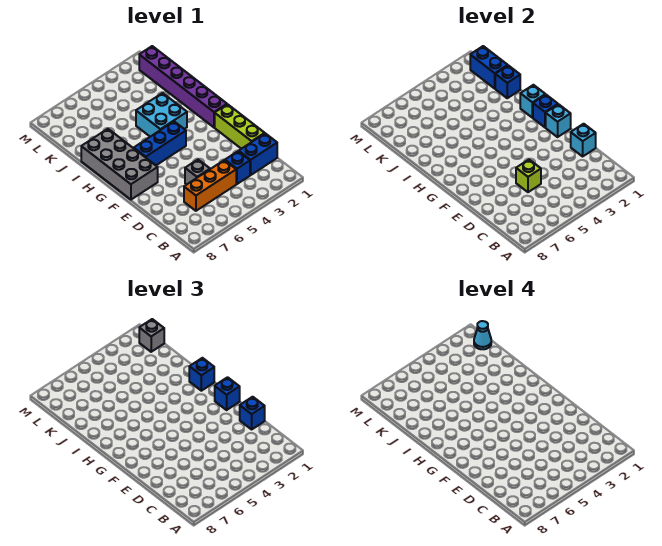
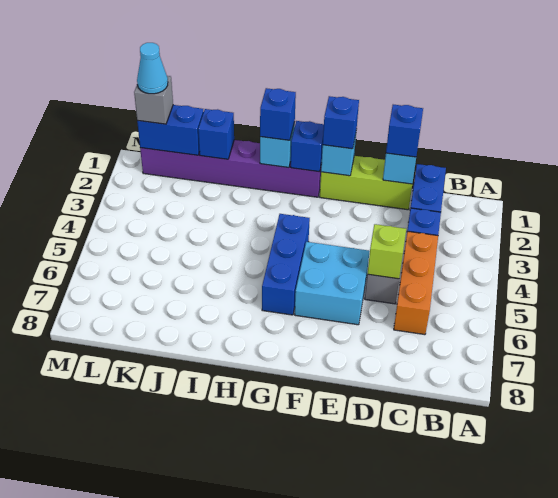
grey brick F7:I8 level 1 -> none
cyan brick H3:I4 level 1 -> cyan brick E5:F6 level 1

